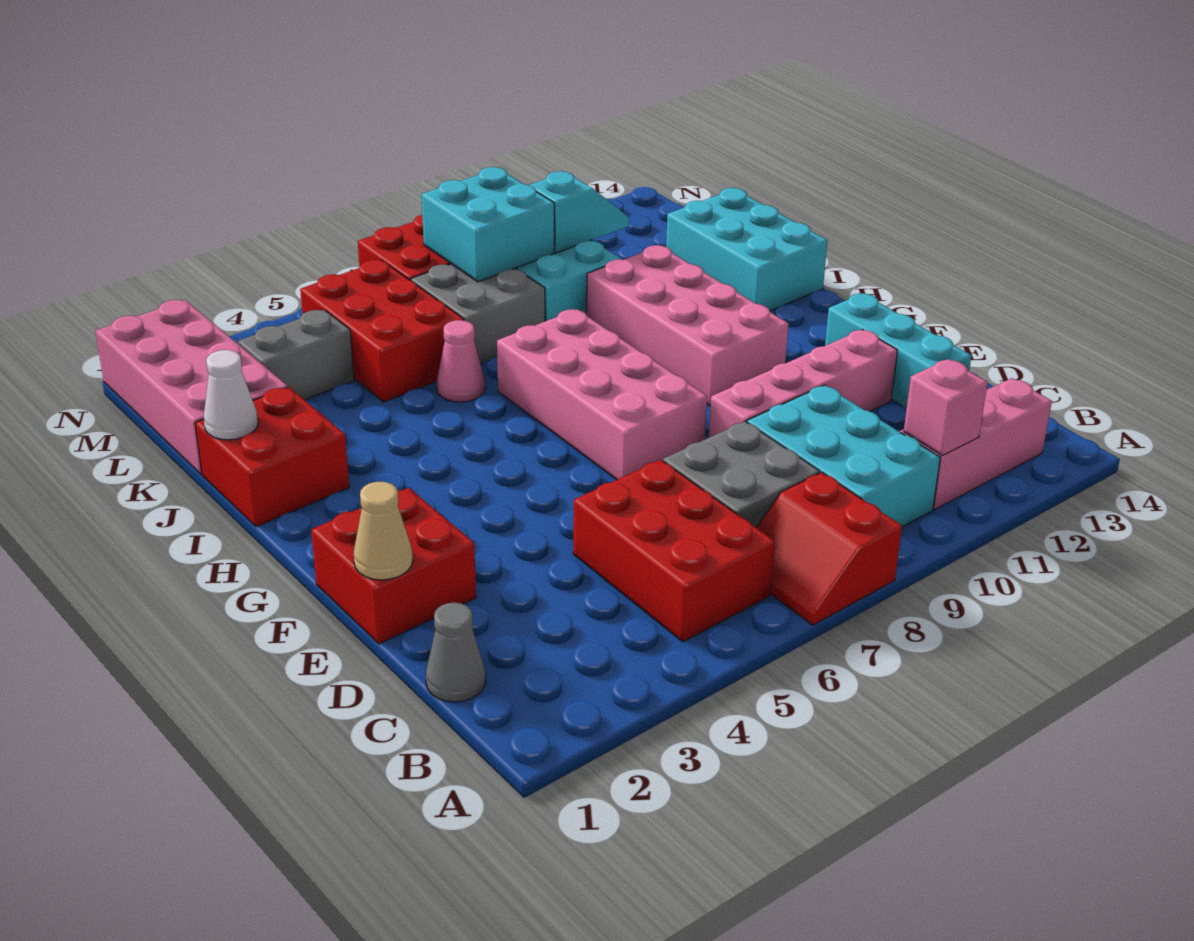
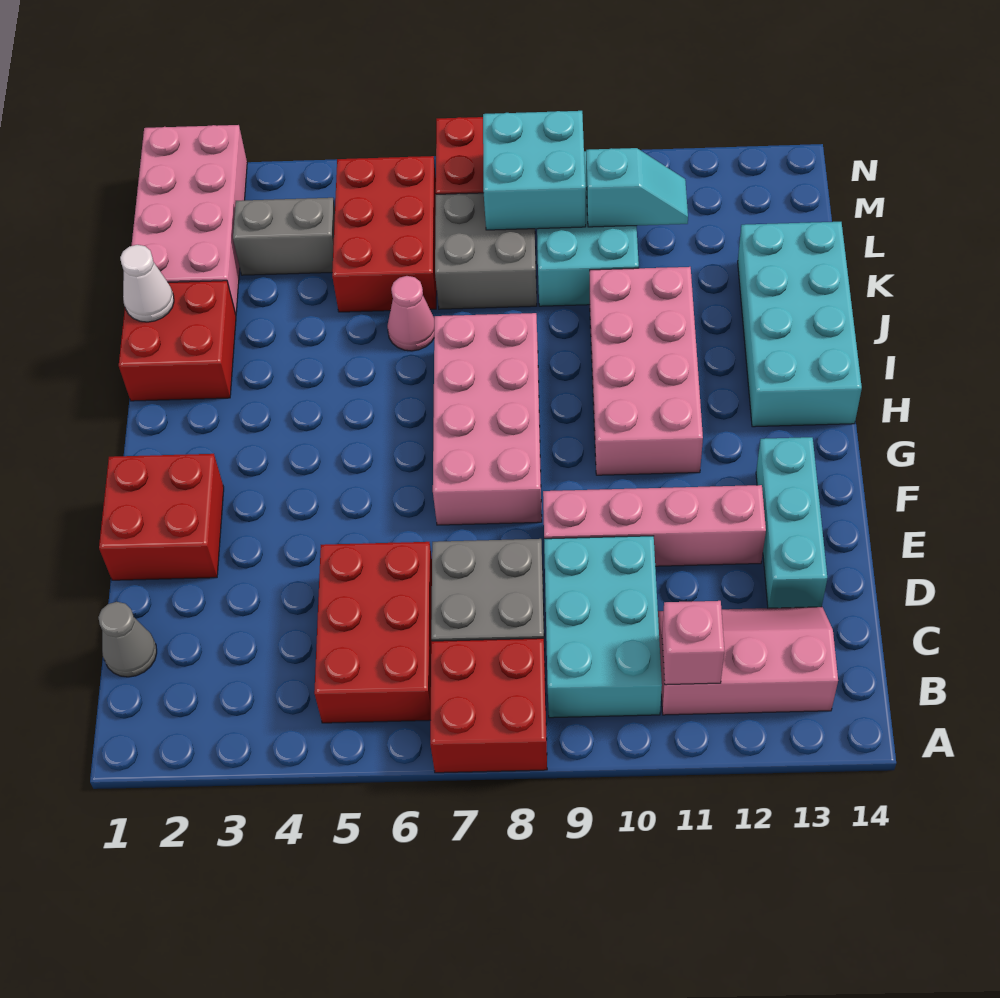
red slope A7:B8 level 1 top 8 -> red brick A7:B8 level 1
tan cone E1 level 2 -> none
cyan brick I13:K14 level 1 -> cyan brick H13:K14 level 1

